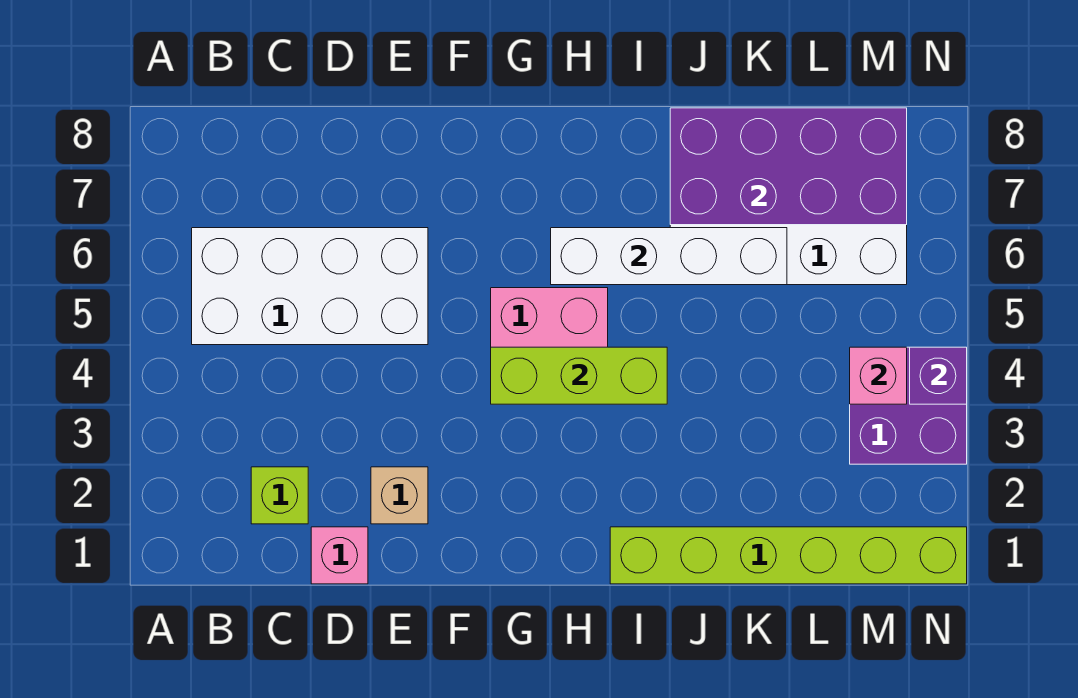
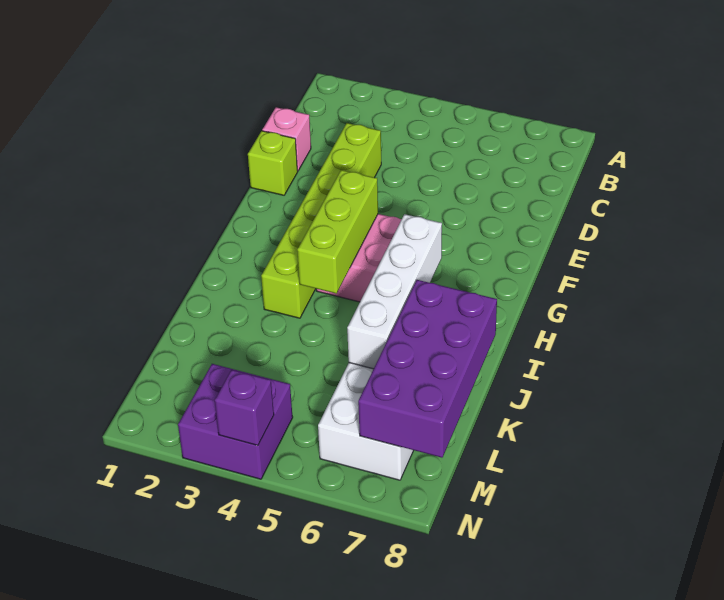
white brick B5:E6 level 1 -> none
lime brick C2 level 1 -> lime brick E1 level 1
tan brick E2 level 1 -> none
lime brick I1:N1 level 1 -> lime brick D3:I3 level 1
pink brick M4 level 2 -> none

